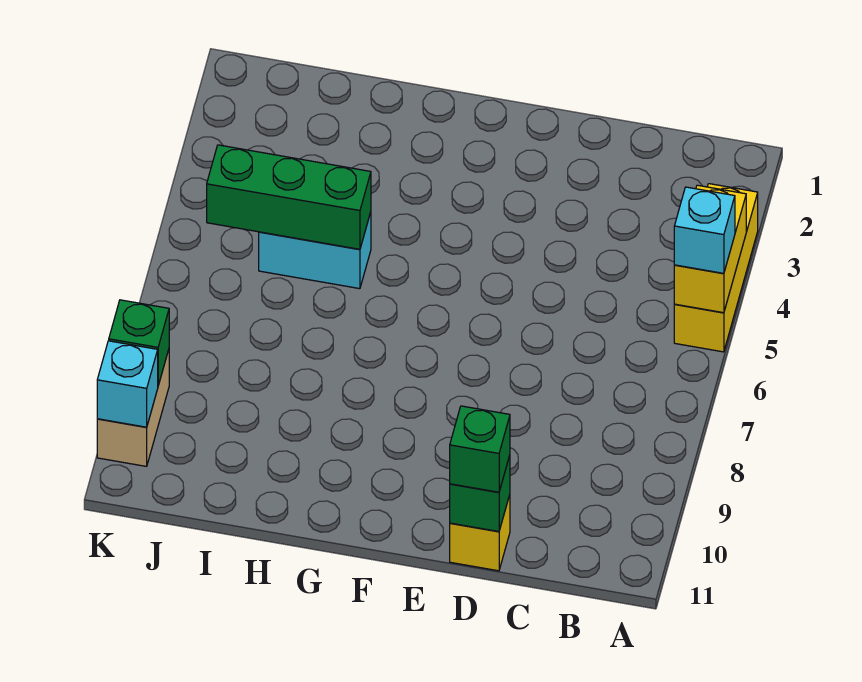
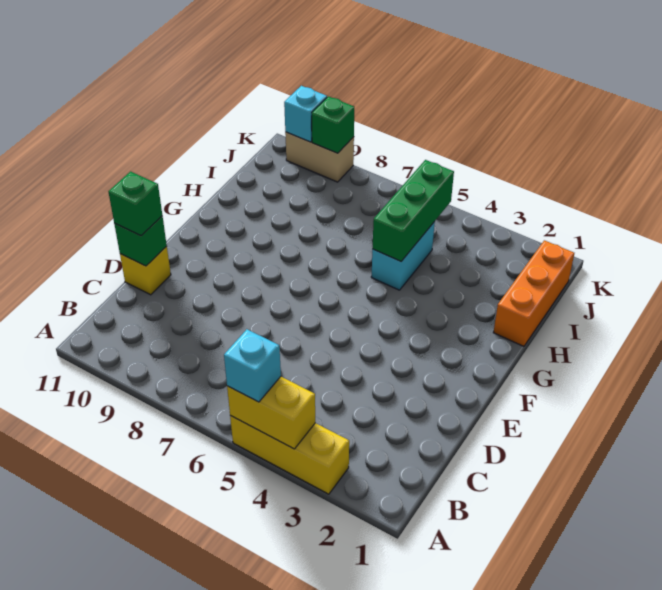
none -> orange brick H1:J1 level 1

